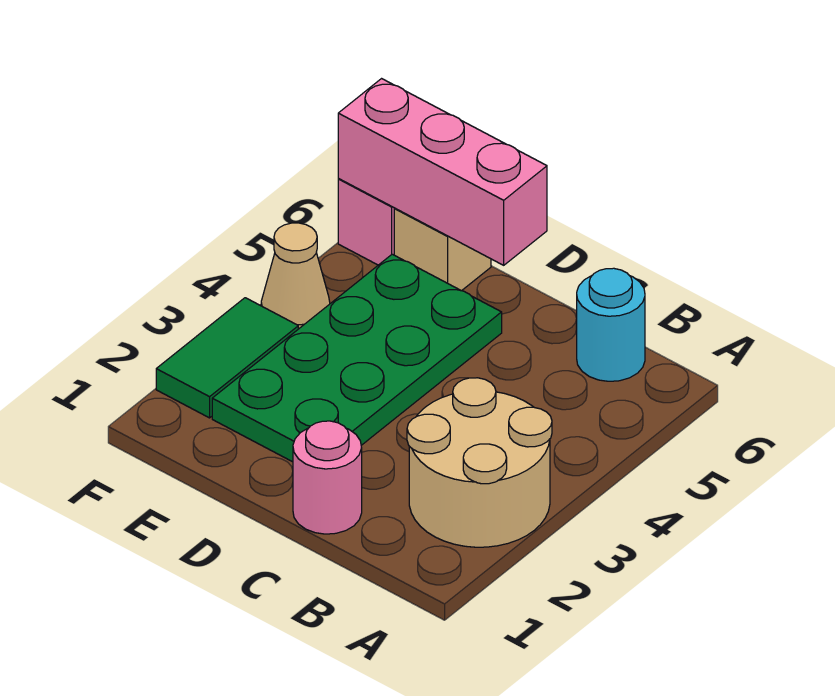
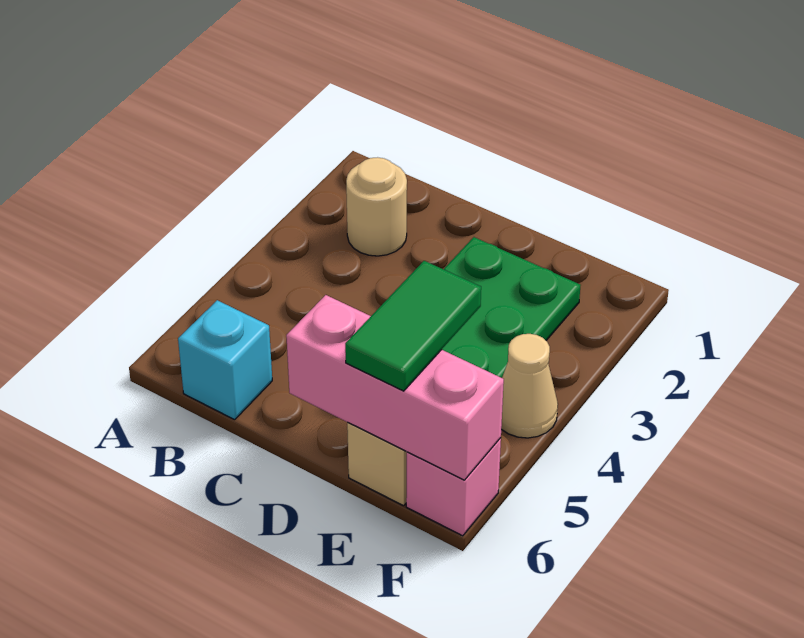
tan round brick A2:B3 level 1 -> tan round brick B2 level 1
cyan round brick B6 level 1 -> cyan brick B6 level 1
pink round brick C1 level 1 -> none
green tile F2:F3 level 1 -> green tile E5:E6 level 3

